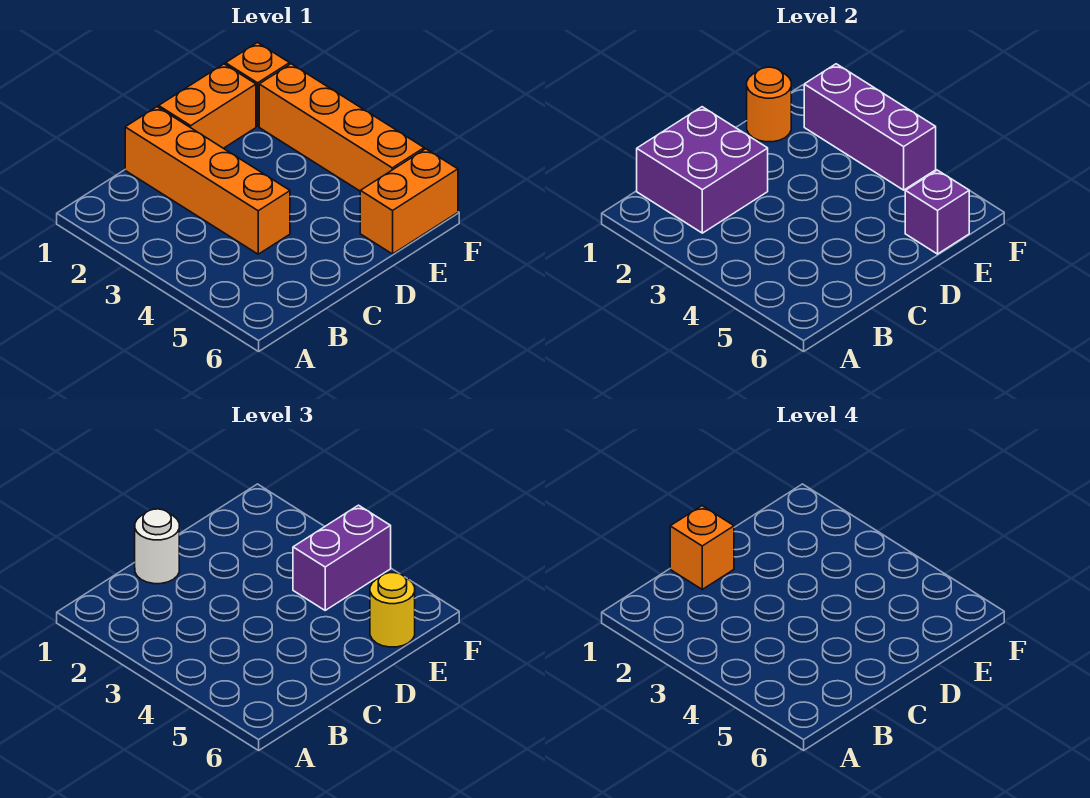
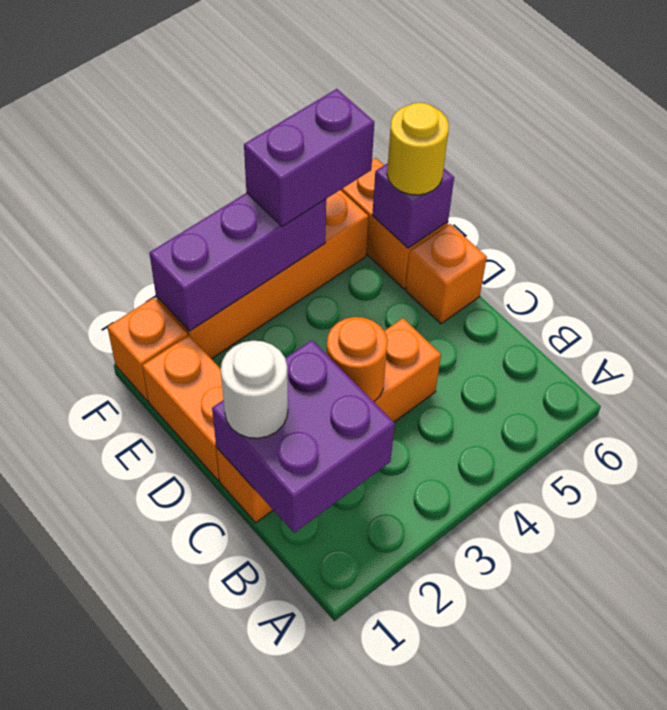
orange brick C1 level 4 -> orange brick D6 level 1
orange round brick E1 level 2 -> orange round brick C3 level 2
purple brick E4:F4 level 3 -> purple brick F4:F5 level 3

